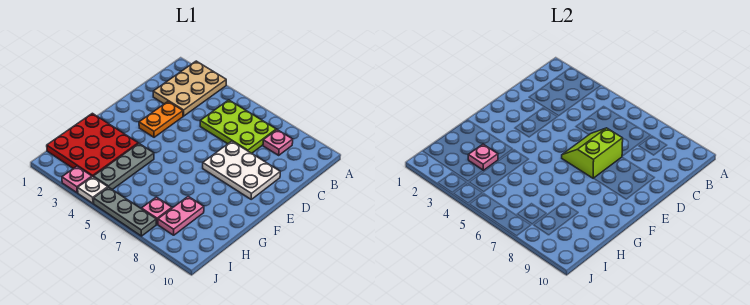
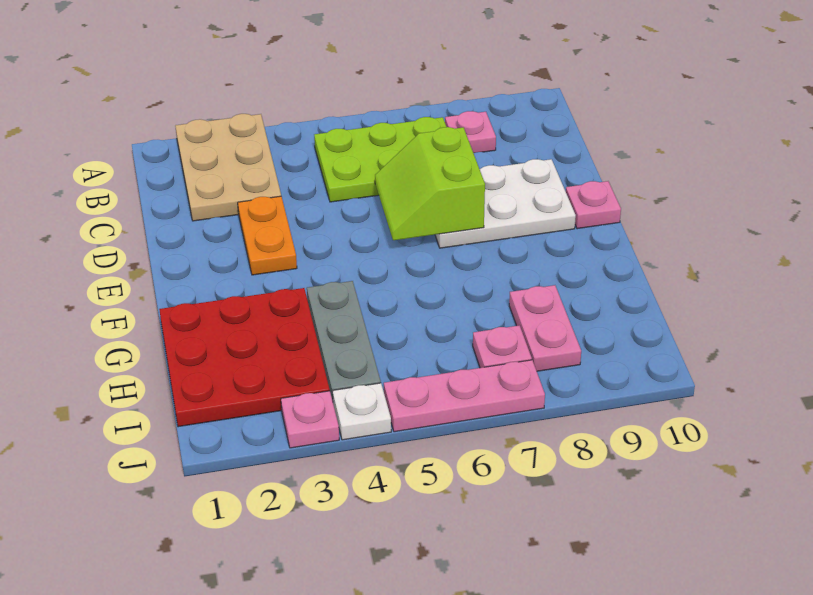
pink plate H3 level 2 -> pink plate E10 level 1
grey plate J5:J7 level 1 -> pink plate J5:J7 level 1

